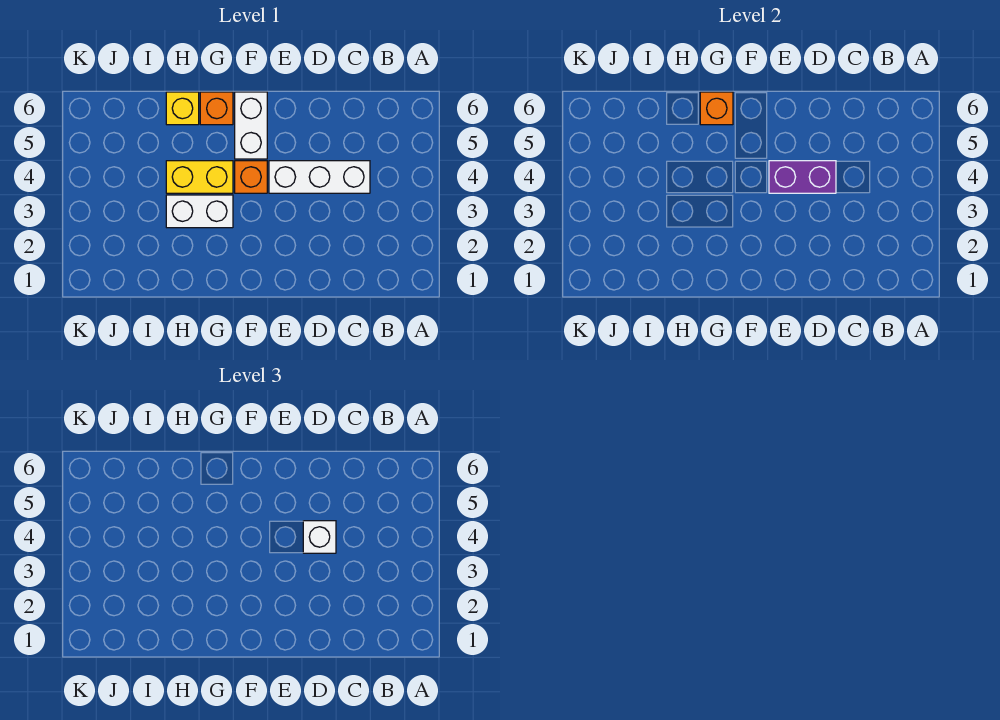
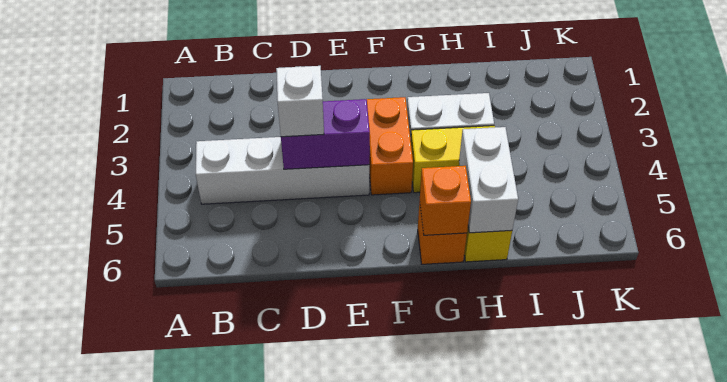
white brick C4:E4 level 1 -> white brick B4:E4 level 1
orange brick F4 level 1 -> orange brick F3:F4 level 1
white brick F5:F6 level 1 -> white brick H5:H6 level 2

